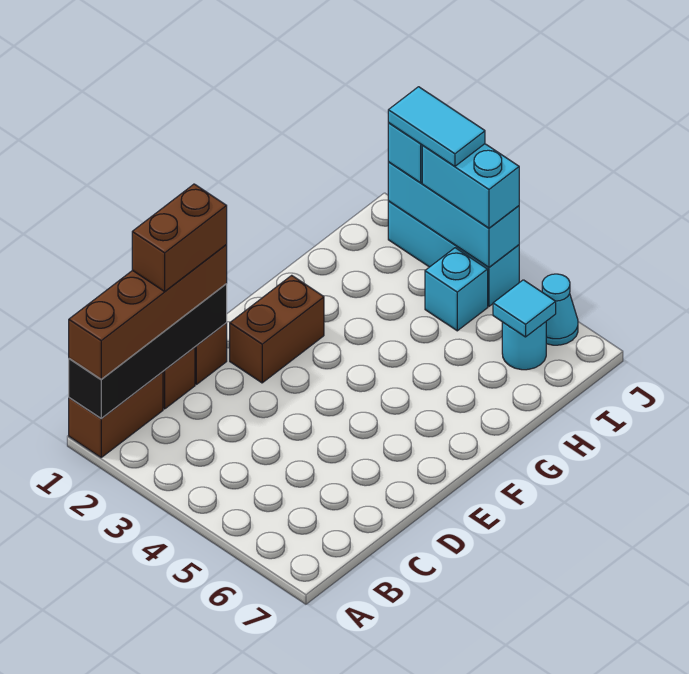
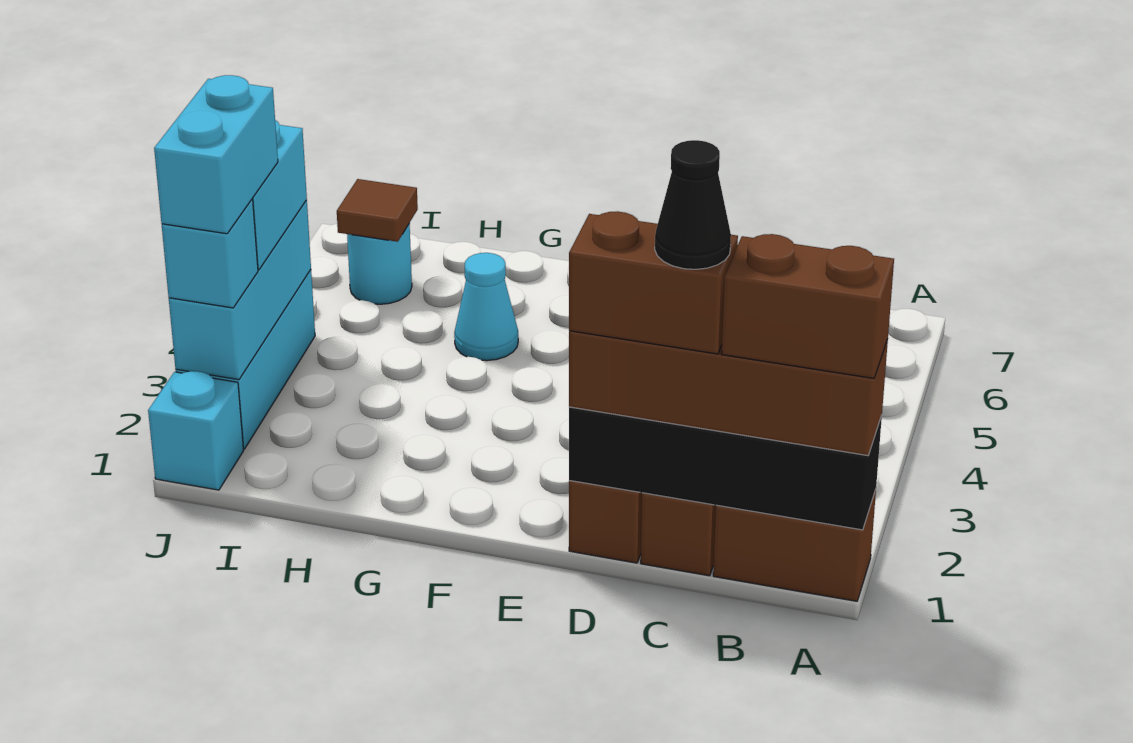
none -> black cone C1 level 5
brown brick E2:F2 level 1 -> brown brick A1:B1 level 4
cyan brick I4 level 1 -> cyan brick J1 level 1
cyan tile I6 level 2 -> brown tile I6 level 2
cyan tile J2:J3 level 4 -> cyan brick J2:J3 level 4
cyan cone J6 level 1 -> cyan cone G5 level 1

